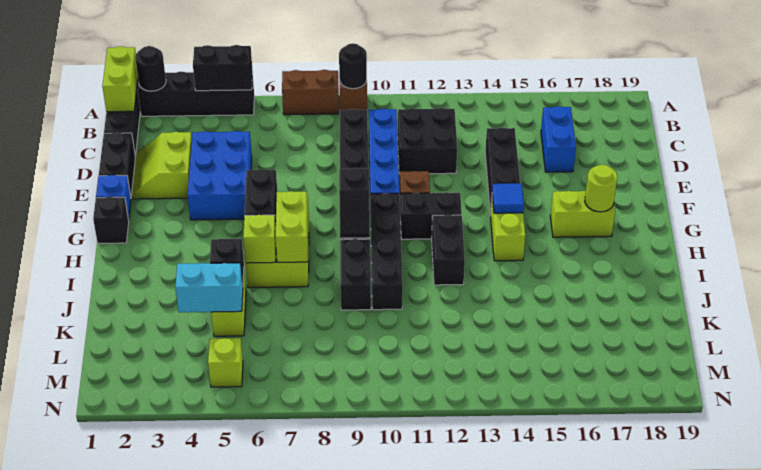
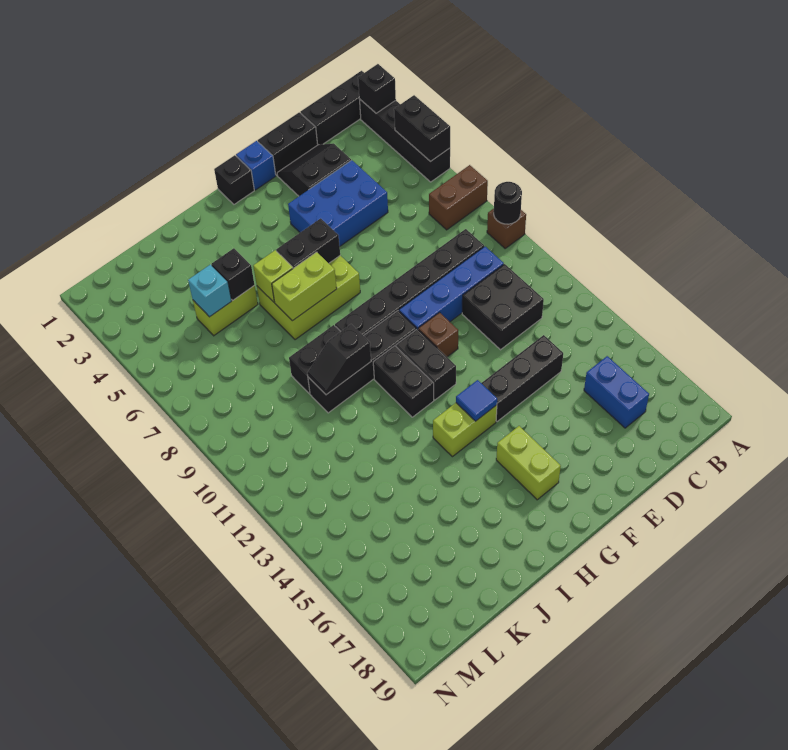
lime brick A1:B1 level 2 -> none
black round brick A2 level 2 -> black brick A2 level 2
brown brick A7:A8 level 1 -> brown brick A7:B7 level 1
blue brick C16:D16 level 1 -> blue brick C16:C17 level 1
lime slope D2:E3 level 1 top 3 -> black slope D2:E3 level 1 top 3
black slope G9:H9 level 2 top G -> black slope I10:J10 level 2 top I
lime round brick G17 level 2 -> none
black brick H12:I12 level 1 -> black brick H11:H12 level 1
cyan brick K4:K5 level 2 -> cyan brick K5 level 2
lime brick M5 level 1 -> none

